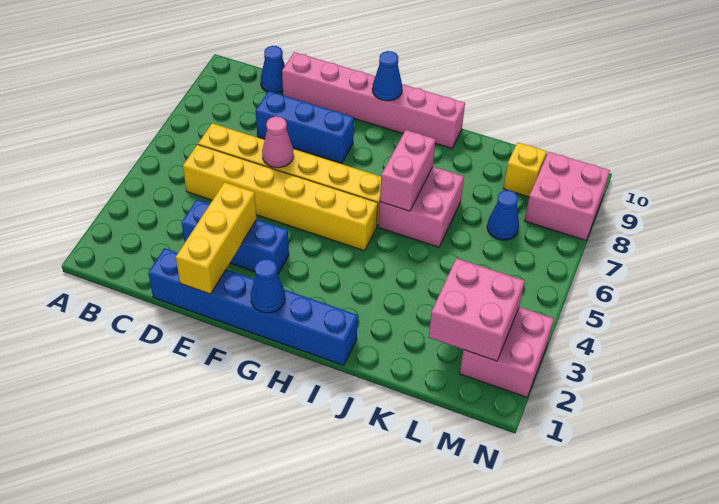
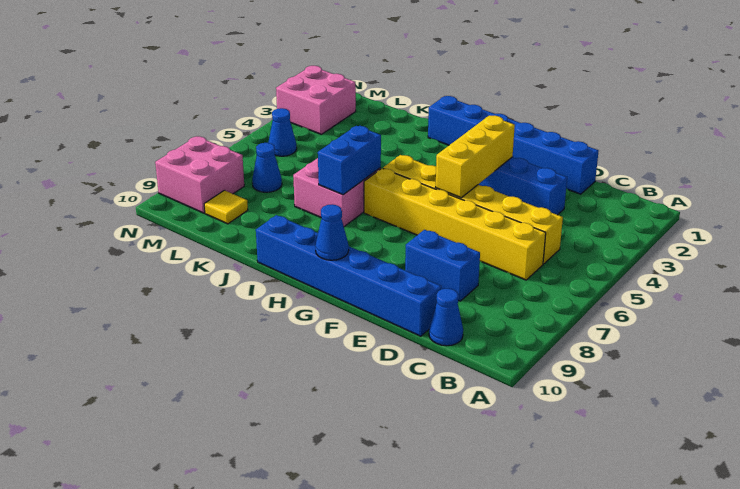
blue brick D8:F8 level 1 -> blue brick D8:E8 level 1
pink brick D10:I10 level 1 -> blue brick D10:I10 level 1
yellow brick E1:E3 level 2 -> yellow brick F3:F5 level 2
pink cone E6 level 2 -> none
blue cone G1 level 2 -> blue cone M5 level 1
pink brick I6:I7 level 2 -> blue brick I6:I7 level 2
pink brick L2:M3 level 2 -> none
yellow brick L9 level 1 -> yellow tile L9 level 1

